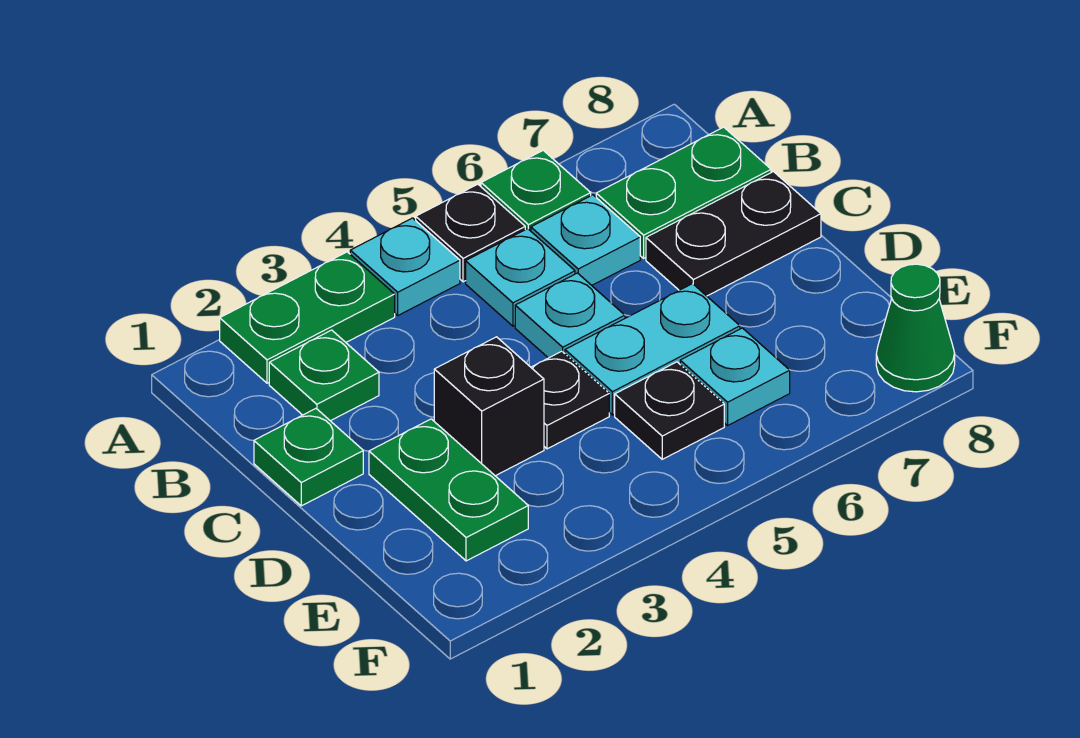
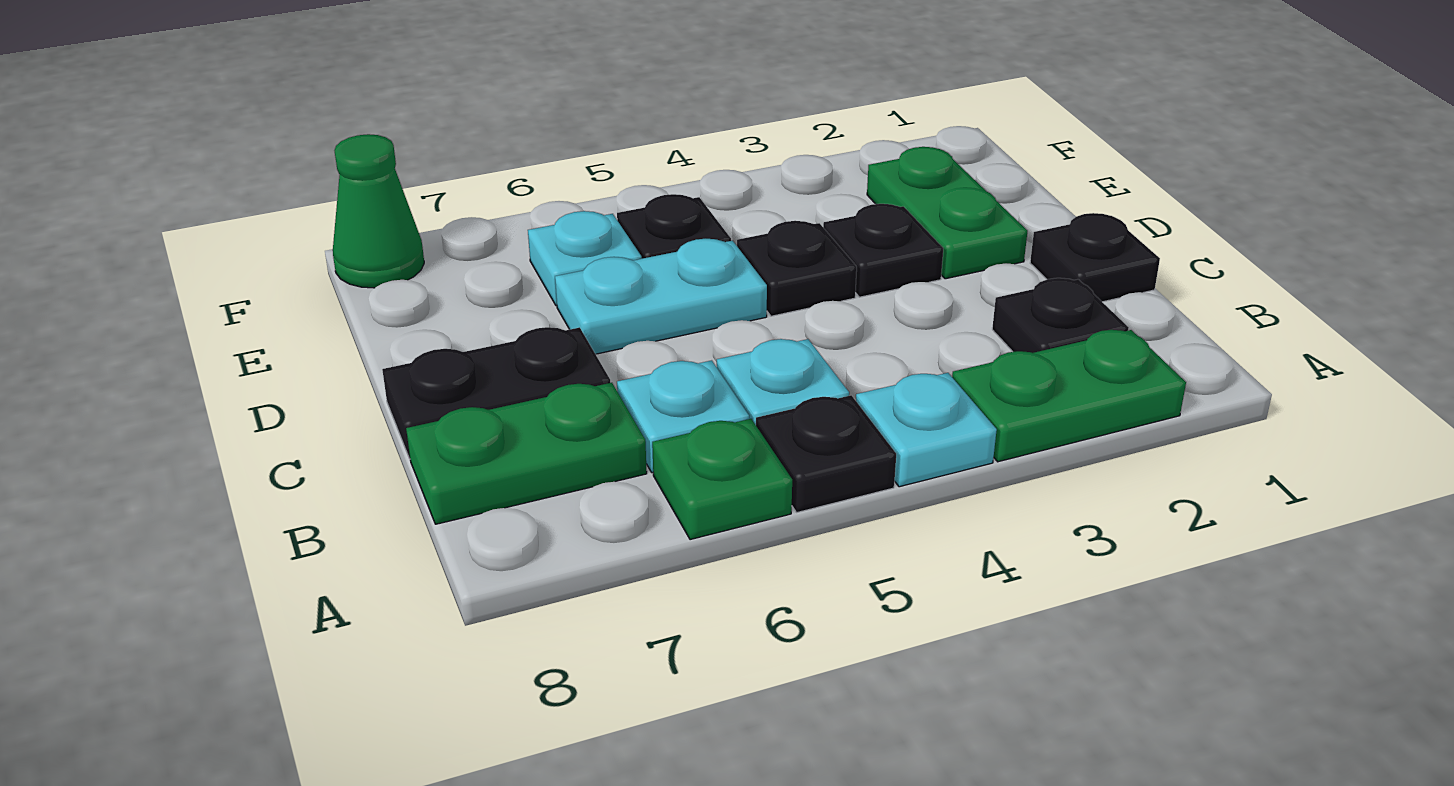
green plate B2 level 1 -> black plate B2 level 1
green plate C1 level 1 -> black plate C1 level 1
cyan plate C5 level 1 -> none
black brick D3 level 1 -> black plate D3 level 1

